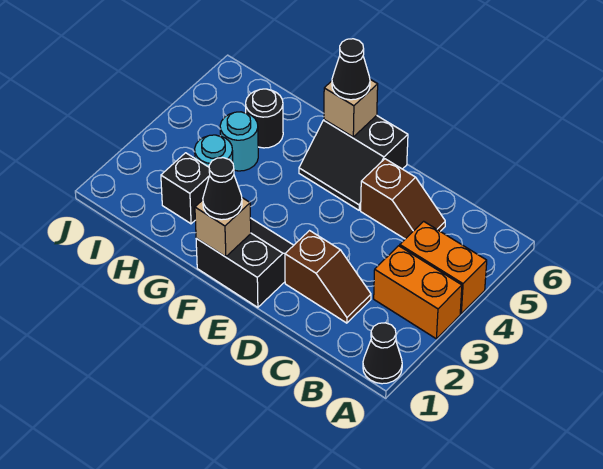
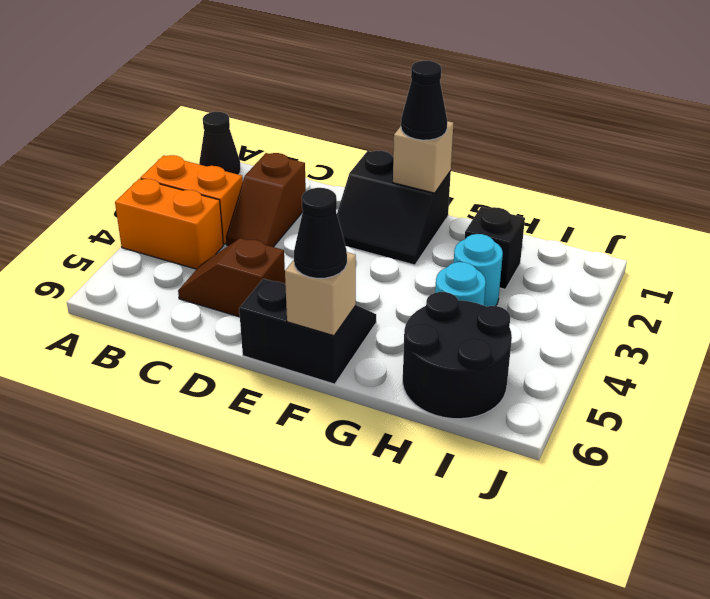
brown slope C2:D2 level 1 top D -> brown slope C2:C3 level 1 top 2
black round brick H5 level 1 -> black round brick H5:I6 level 1

